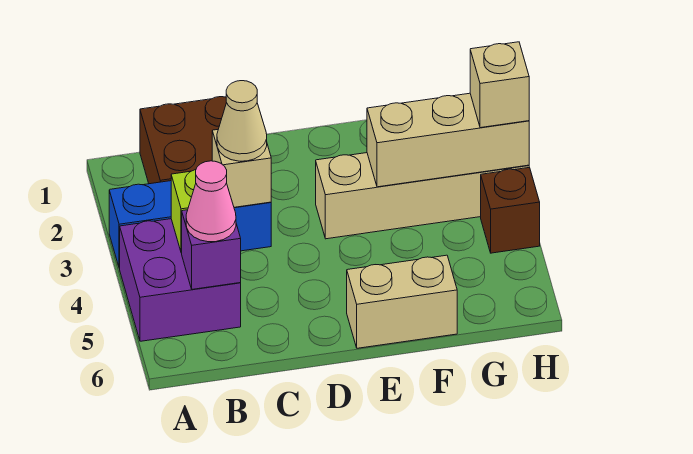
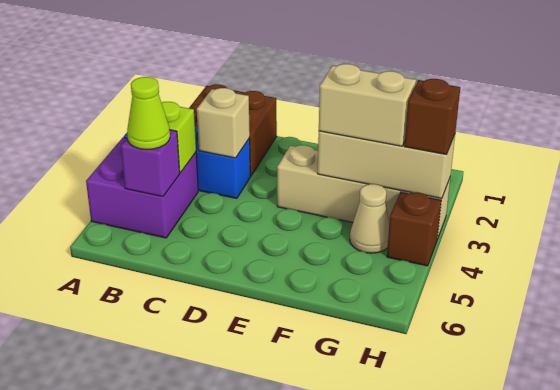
pink cone B5 level 3 -> lime cone B5 level 3
tan cone C3 level 3 -> tan cone G4 level 1
tan brick E6:F6 level 1 -> tan brick F3:G3 level 3
tan brick H3 level 3 -> brown brick H3 level 3

